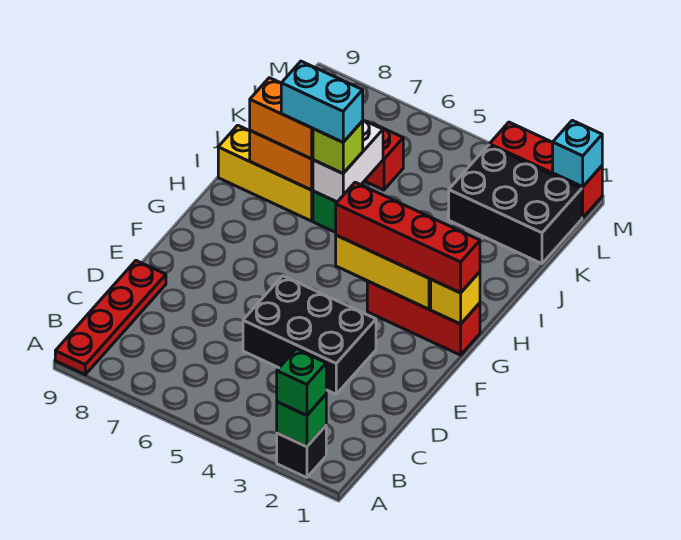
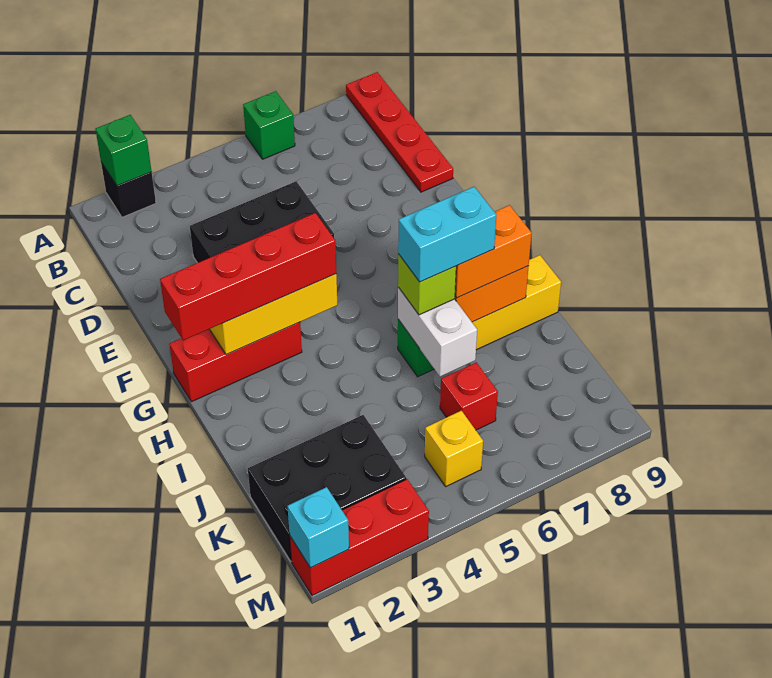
green brick A2 level 3 -> green brick A6 level 1
yellow brick G1 level 2 -> yellow brick L5 level 1

